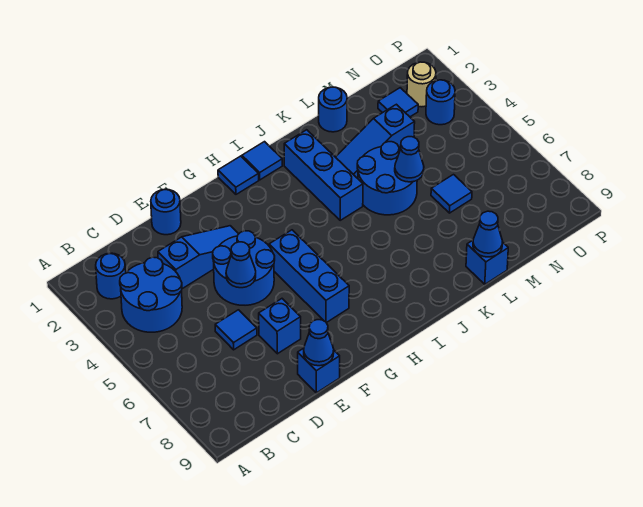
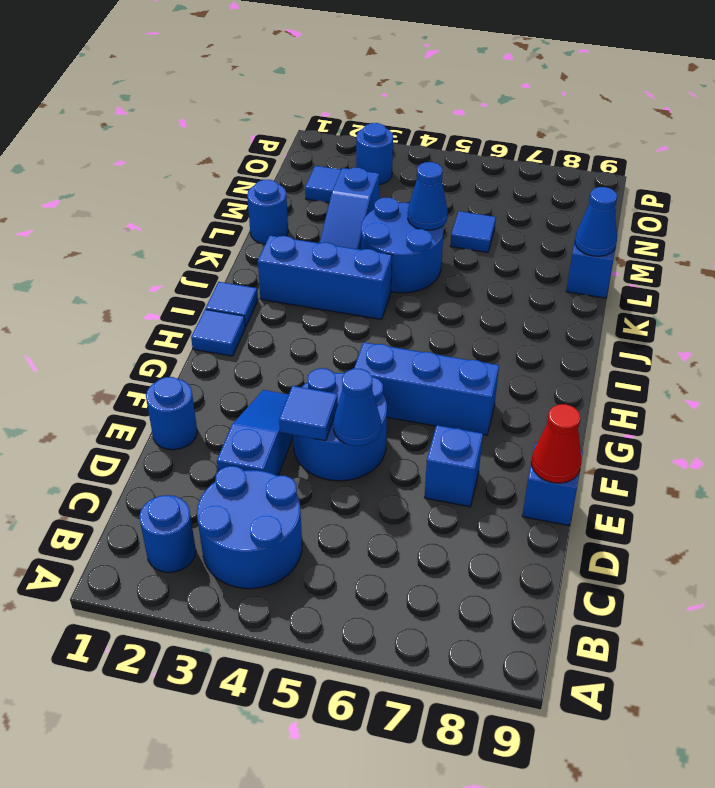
blue tile D6 level 1 -> blue tile E4 level 2
blue cone E9 level 2 -> red cone E9 level 2
tan round brick O2 level 1 -> none

